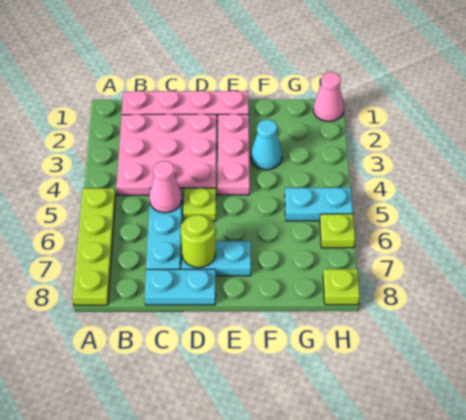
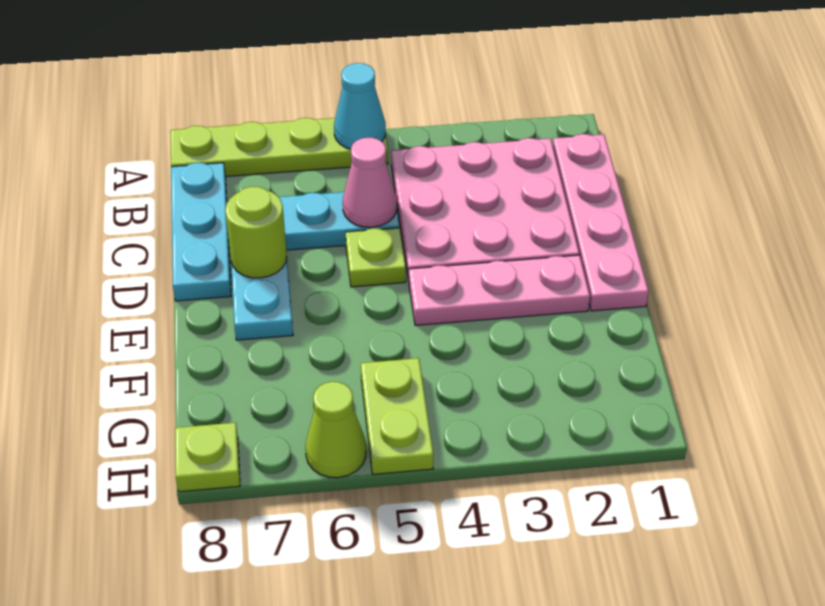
cyan plate C8:D8 level 1 -> cyan plate B8:D8 level 1
cyan cone F3 level 1 -> cyan cone A5 level 2
cyan plate G5:H5 level 1 -> lime plate G5:H5 level 1
pink cone H1 level 1 -> none
lime plate H6 level 1 -> lime cone H6 level 1

